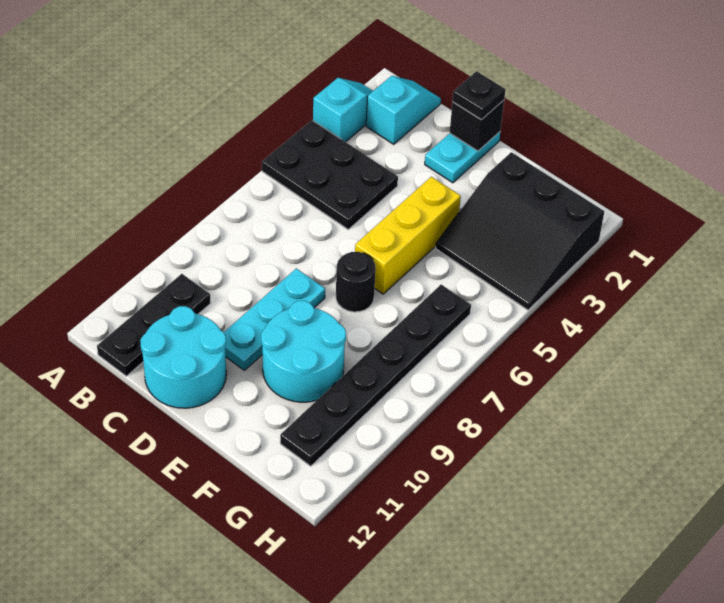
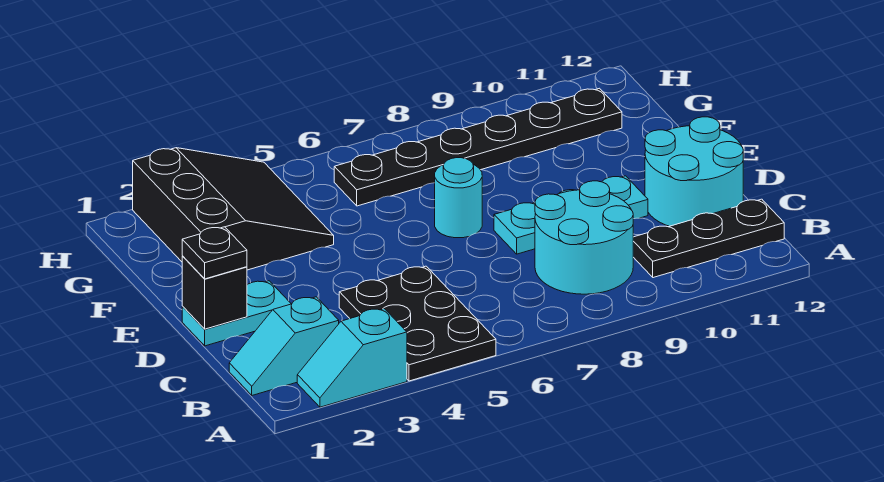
yellow brick E4:E6 level 1 -> none
black round brick E7 level 1 -> cyan round brick E7 level 1
cyan round brick E9:F10 level 1 -> cyan round brick B8:C9 level 1

